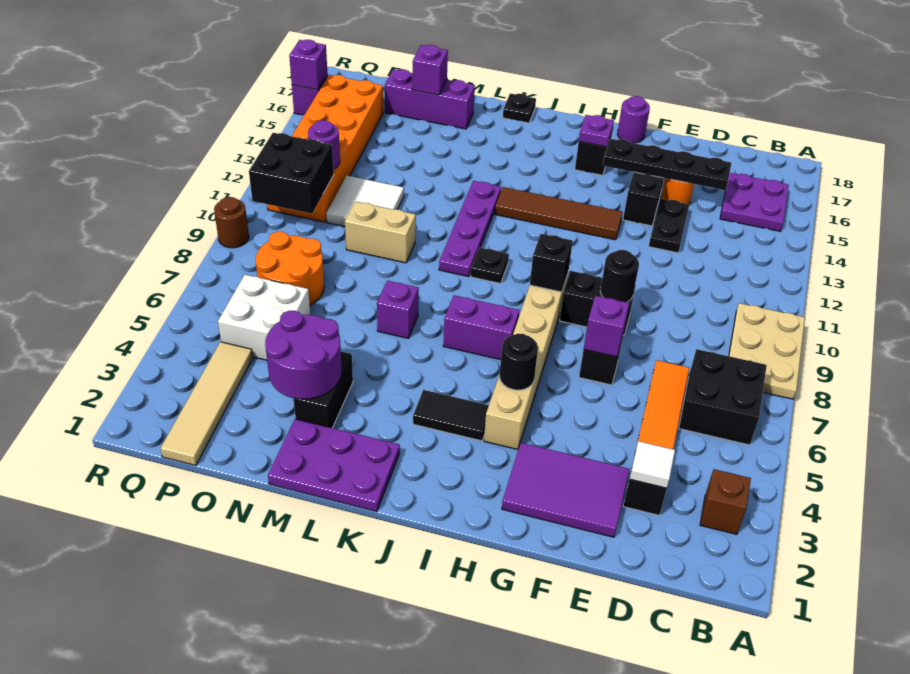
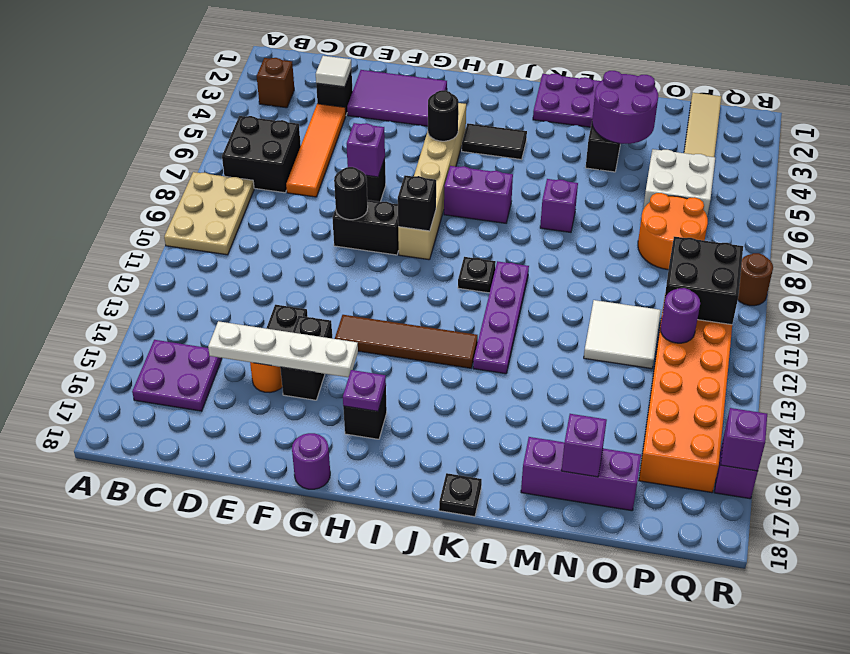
black plate D15:G15 level 2 -> white plate D15:G15 level 2
tan brick M10:N10 level 1 -> none

